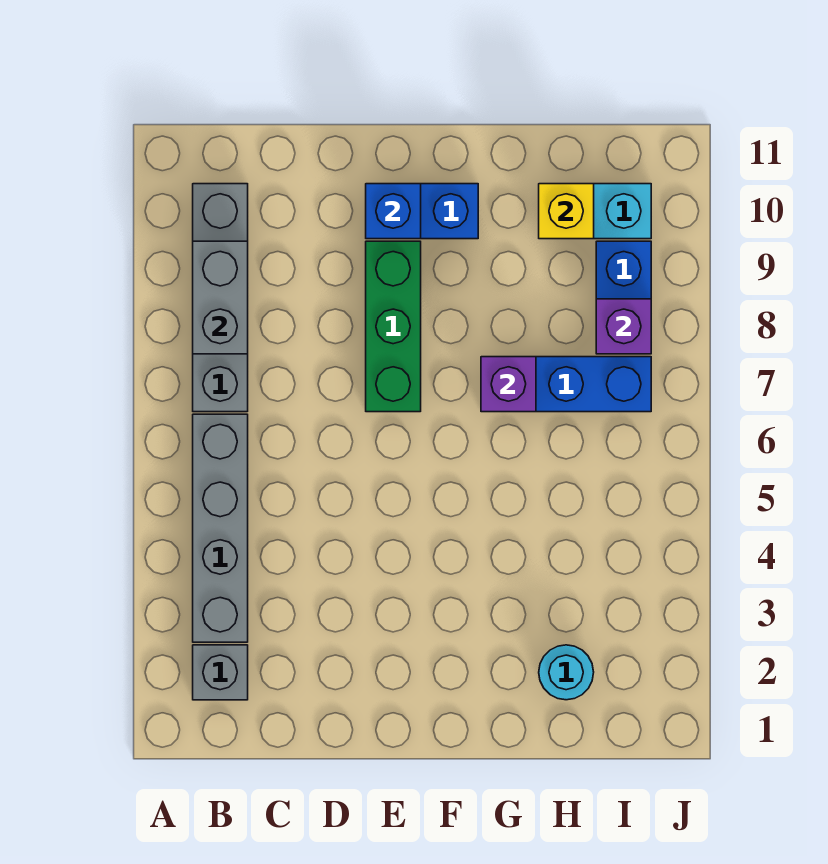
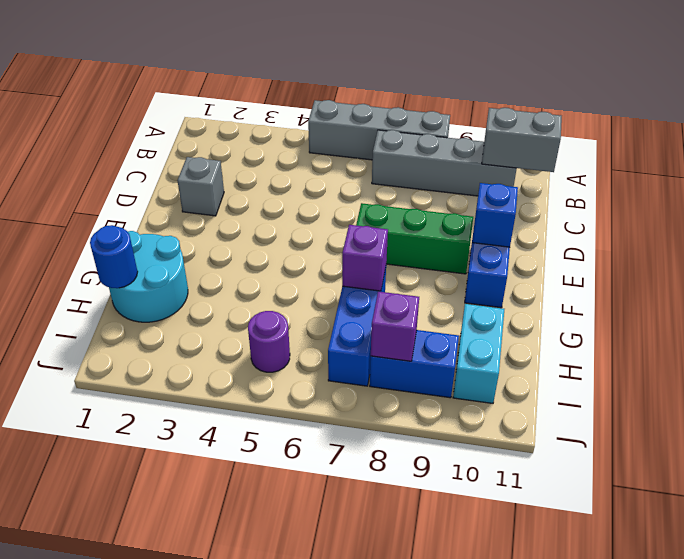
grey brick B2 level 1 -> grey brick D2 level 1
grey brick B3:B6 level 1 -> grey brick A5:A8 level 1
grey brick B8:B9 level 2 -> grey brick B10:B11 level 2
none -> blue round brick H1 level 2
cyan round brick H2 level 1 -> cyan round brick G1:H2 level 1
yellow brick H10 level 2 -> none
none -> purple round brick I5 level 1

